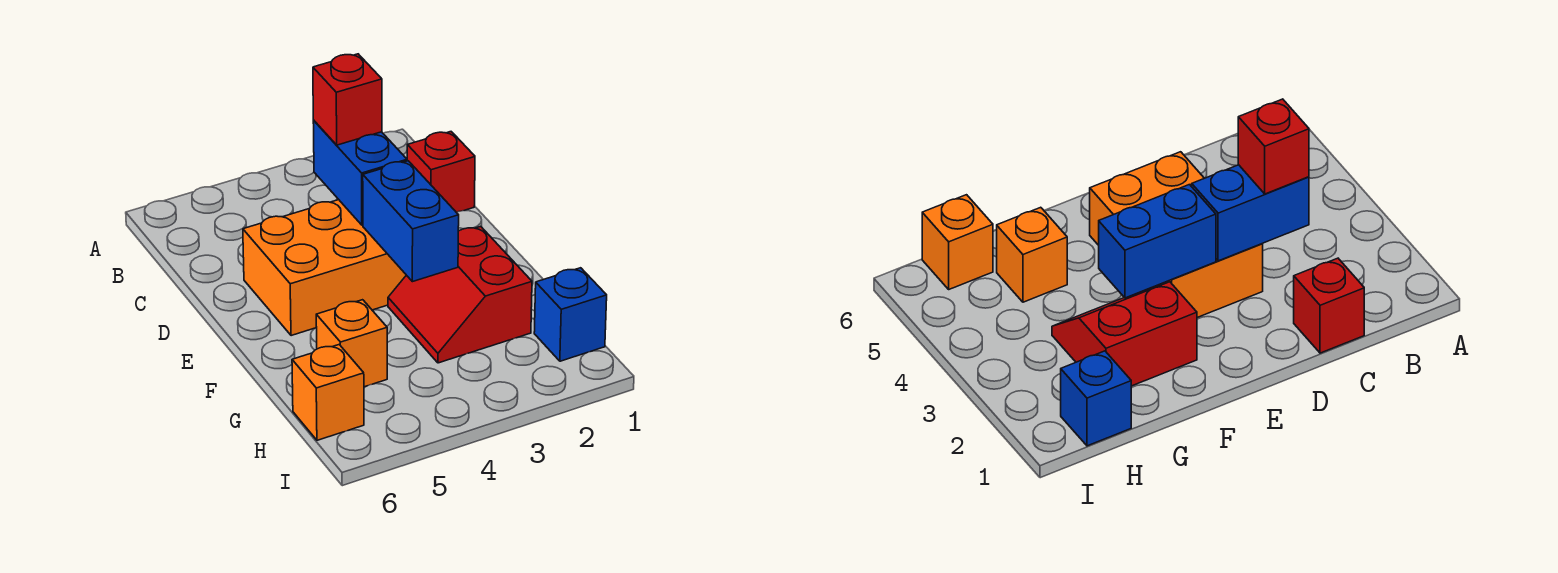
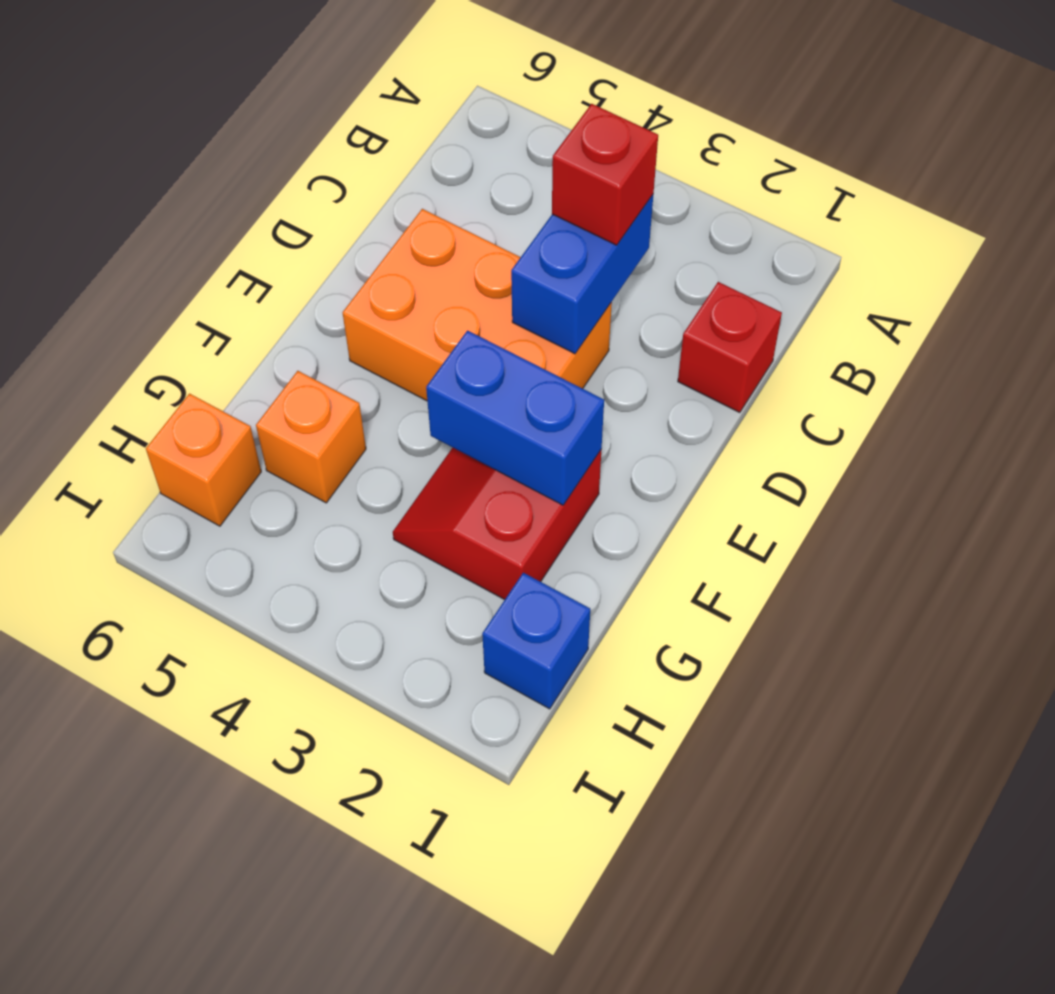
blue brick E3:F3 level 2 -> blue brick F2:F3 level 2

